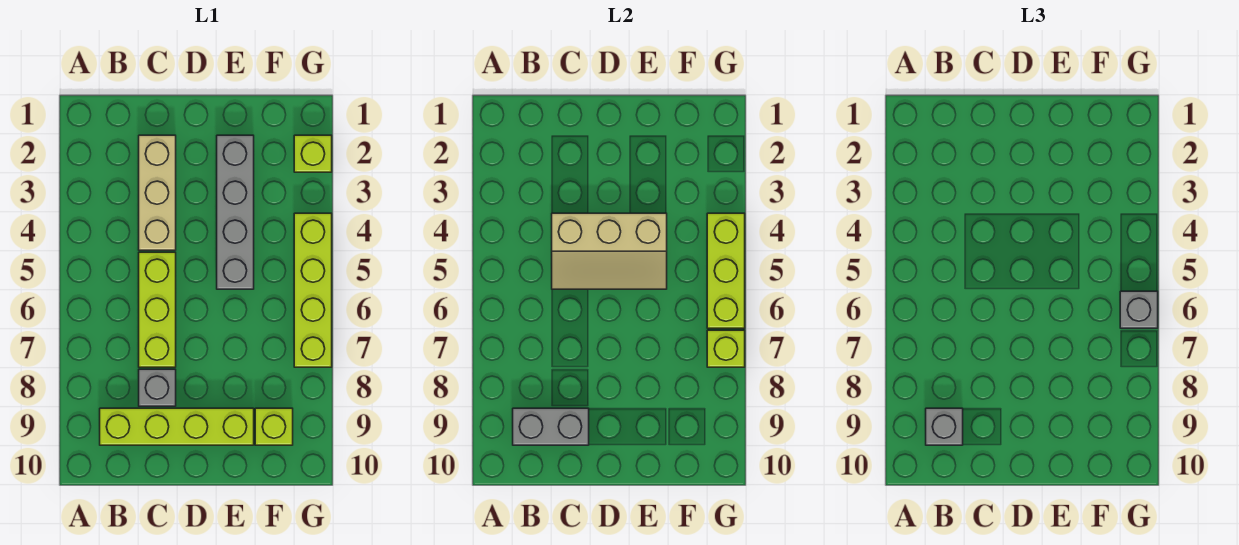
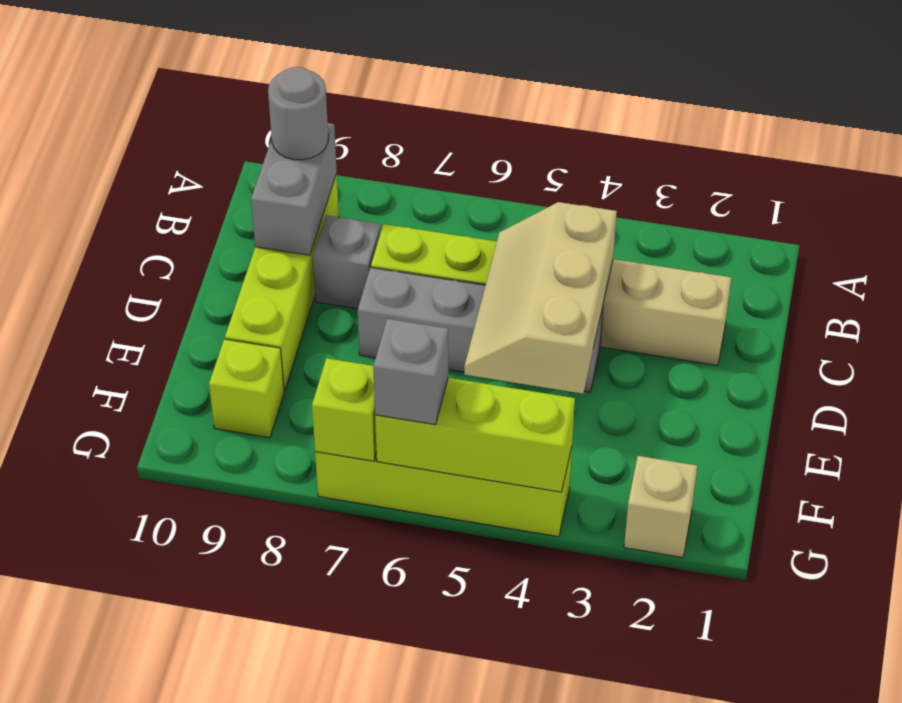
grey brick B9 level 3 -> grey round brick B9 level 3
grey brick E2:E5 level 1 -> grey brick D4:D7 level 1
lime brick G2 level 1 -> tan brick G2 level 1

